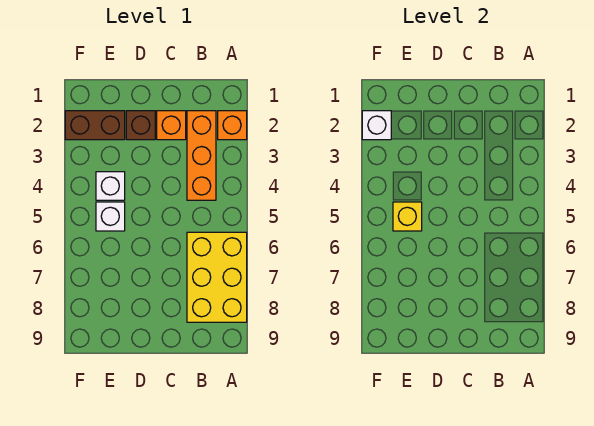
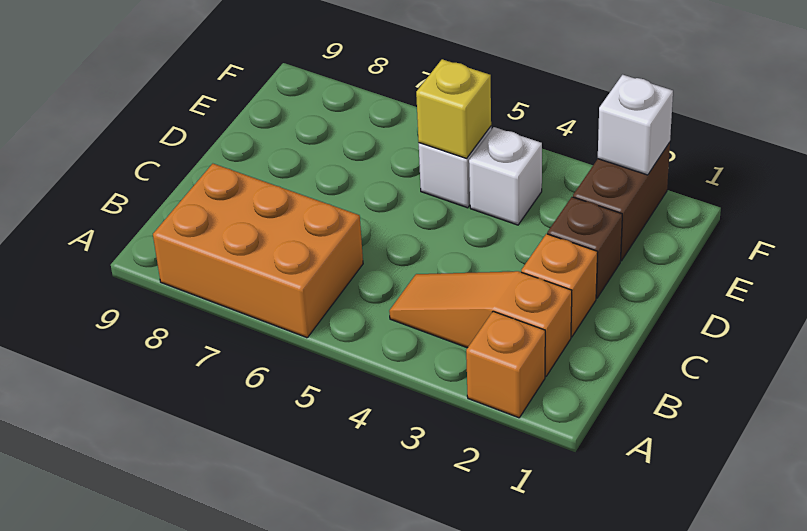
yellow brick A6:B8 level 1 -> orange brick A6:B8 level 1
orange brick B2:B4 level 1 -> orange slope B2:B4 level 1 top 2

